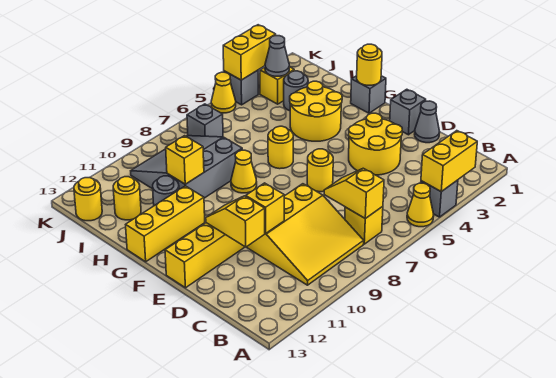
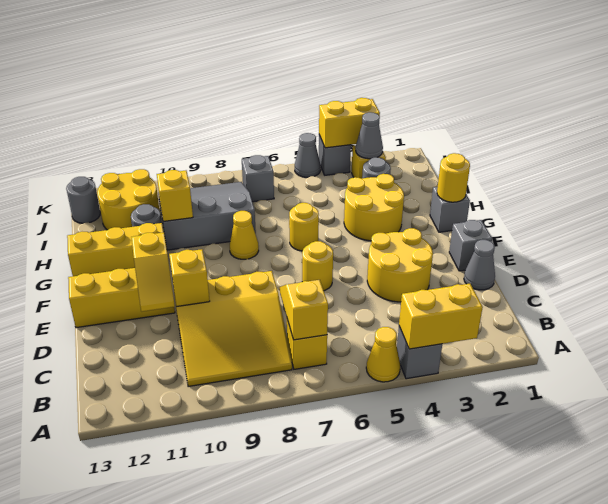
yellow slope D11:E11 level 2 top D -> yellow slope D11:E11 level 2 top E
yellow round brick I12 level 1 -> yellow round brick I11:J12 level 1
yellow round brick J13 level 1 -> grey round brick J13 level 1
yellow cone K5 level 1 -> grey cone K5 level 1

